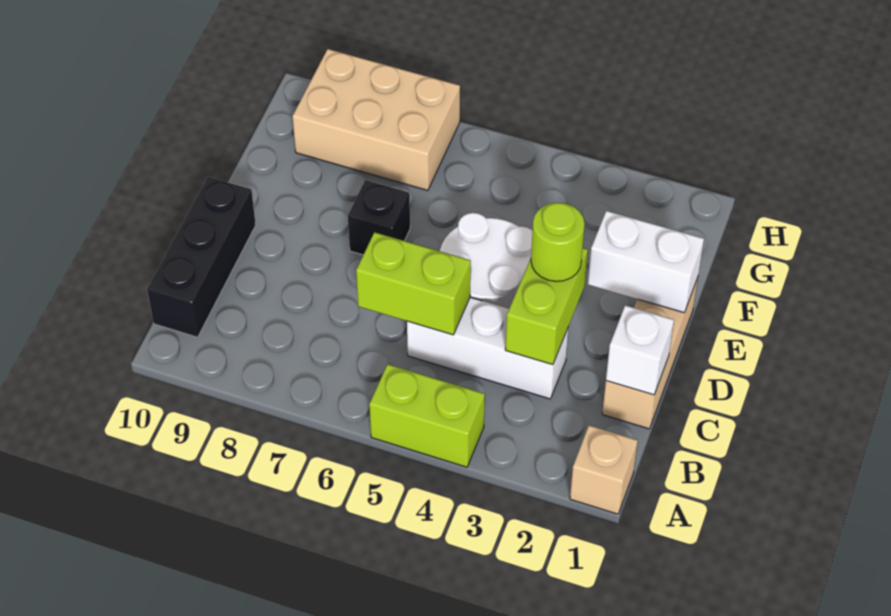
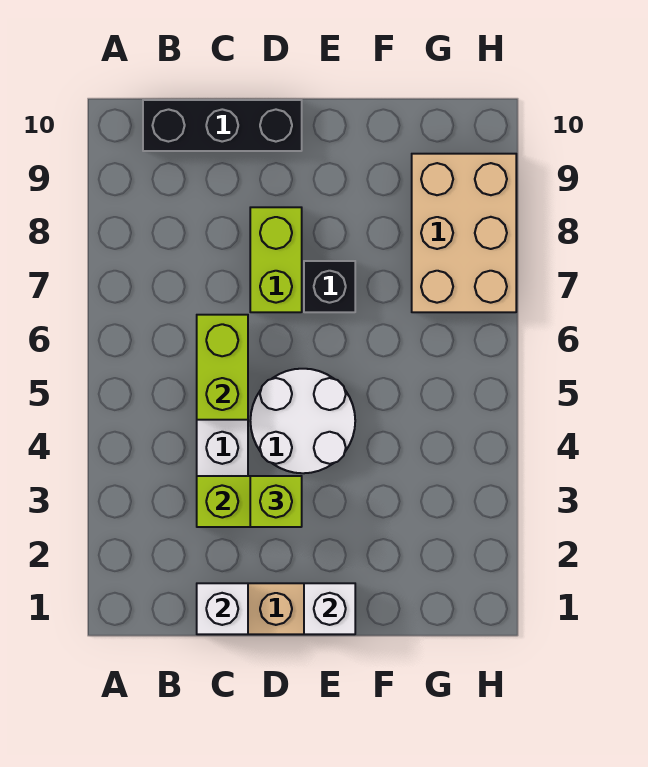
tan brick A1 level 1 -> none
lime brick A4:A5 level 1 -> lime brick D7:D8 level 1
lime round brick D3 level 3 -> lime brick D3 level 3
white brick E1:E2 level 2 -> white brick E1 level 2

